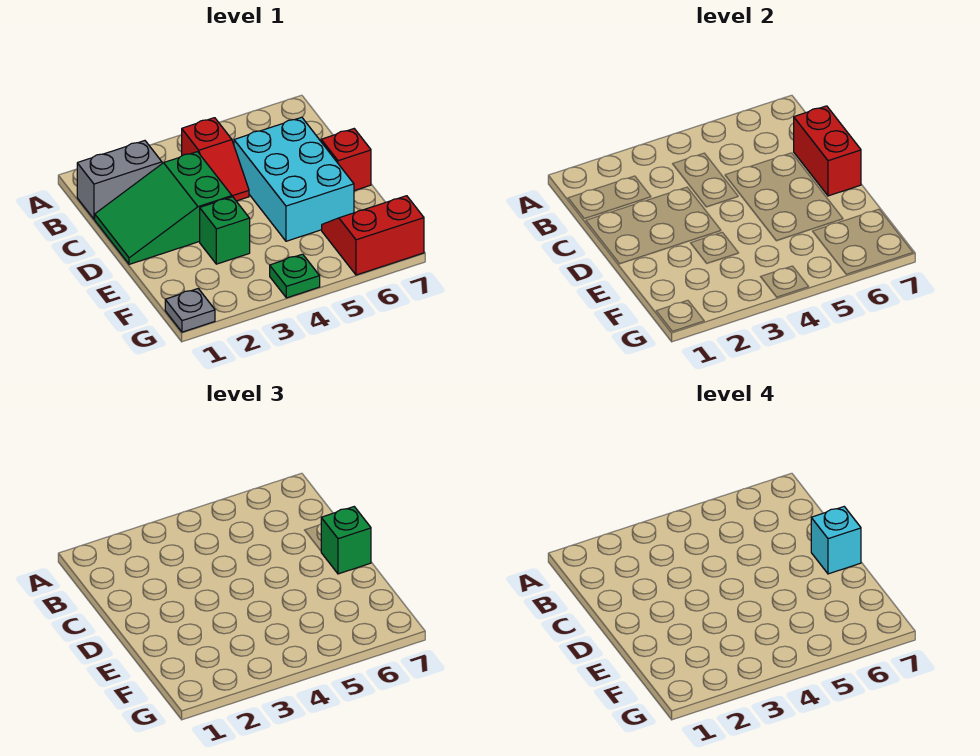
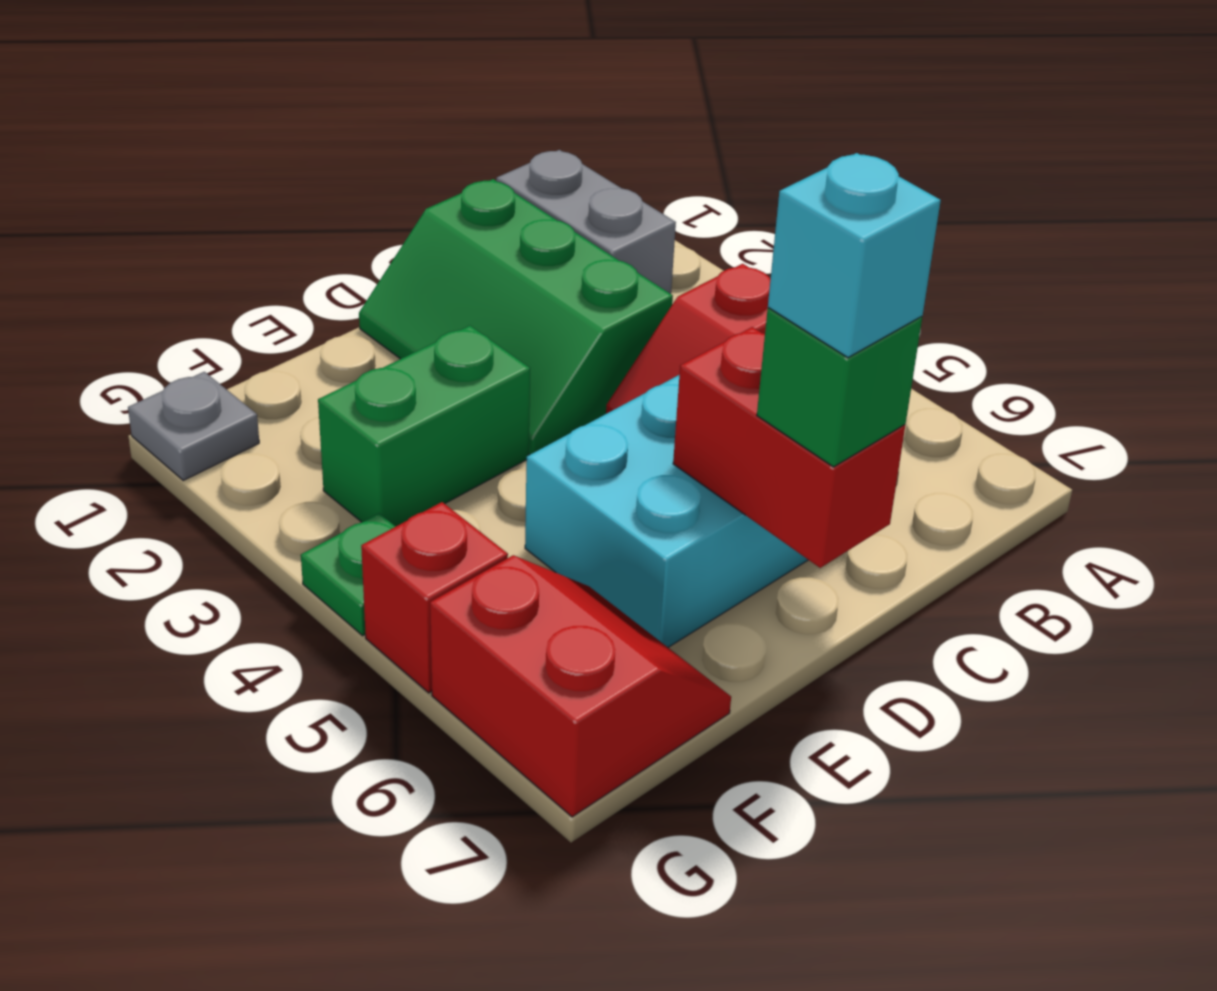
green slope C1:D3 level 1 top 3 -> green slope C1:D3 level 1 top C
red brick C7:D7 level 2 -> red brick D6:D7 level 2
red brick D7 level 1 -> red brick G5 level 1
green brick E3 level 1 -> green brick E3:F3 level 1

